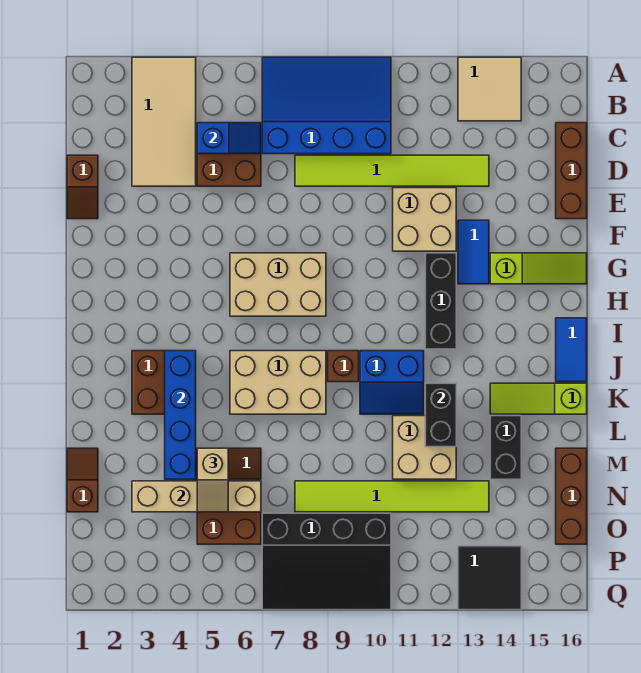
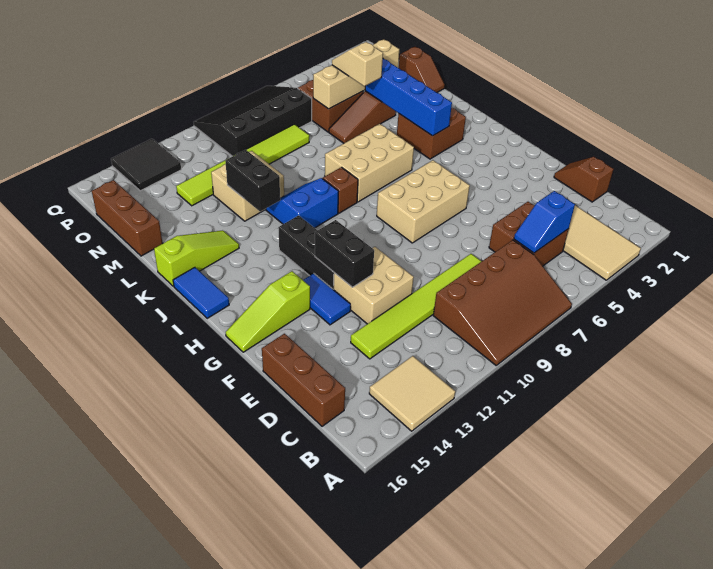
blue slope A7:C10 level 1 top C -> brown slope A7:C10 level 1 top C
black brick L14:M14 level 1 -> black brick F12:G12 level 2

